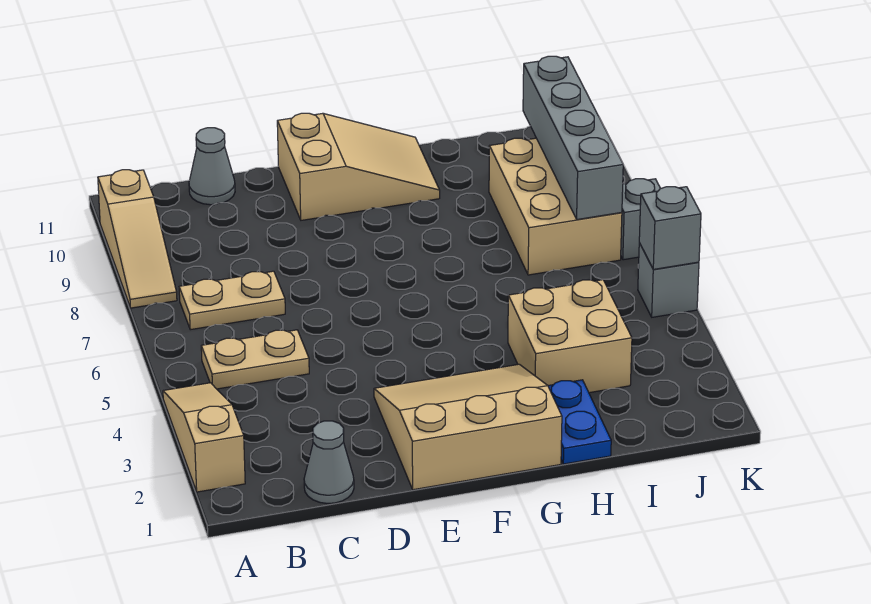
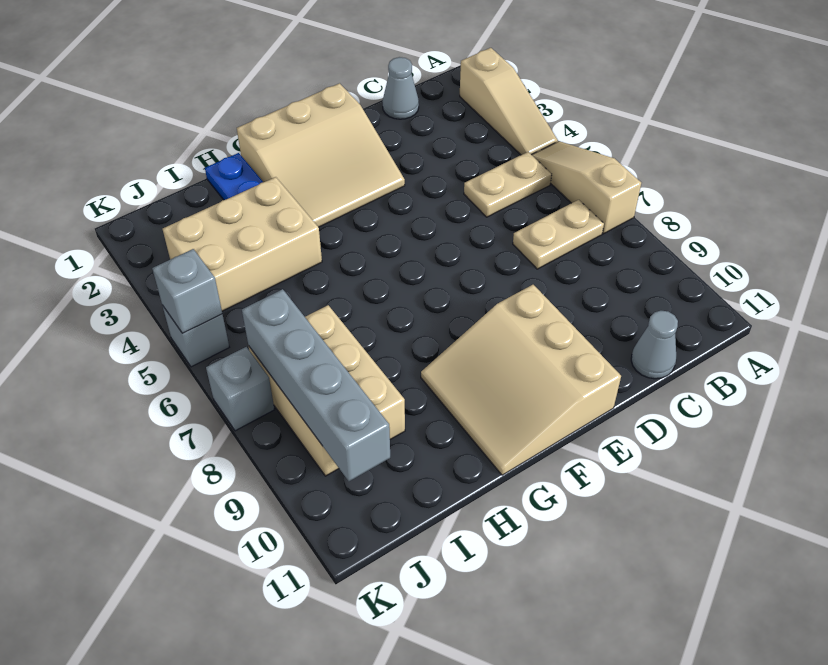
tan slope A8:A10 level 1 top 10 -> tan slope A5:A7 level 1 top 7
tan slope E10:G11 level 1 top E -> tan slope E9:G11 level 1 top E
tan brick H3:I4 level 1 -> tan brick H3:J4 level 1

